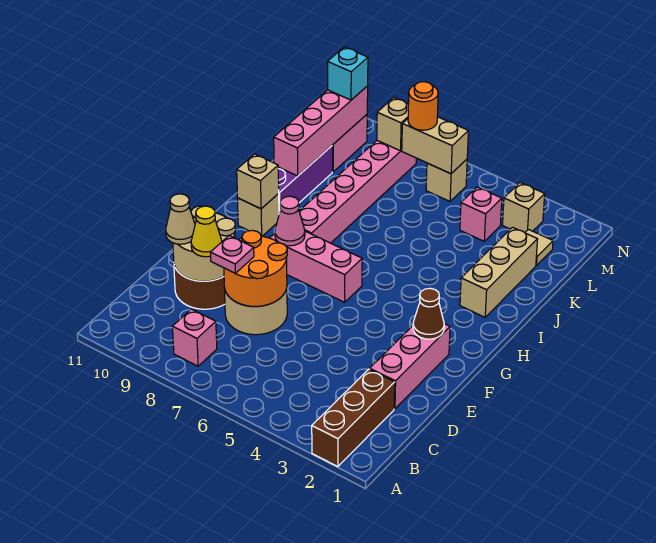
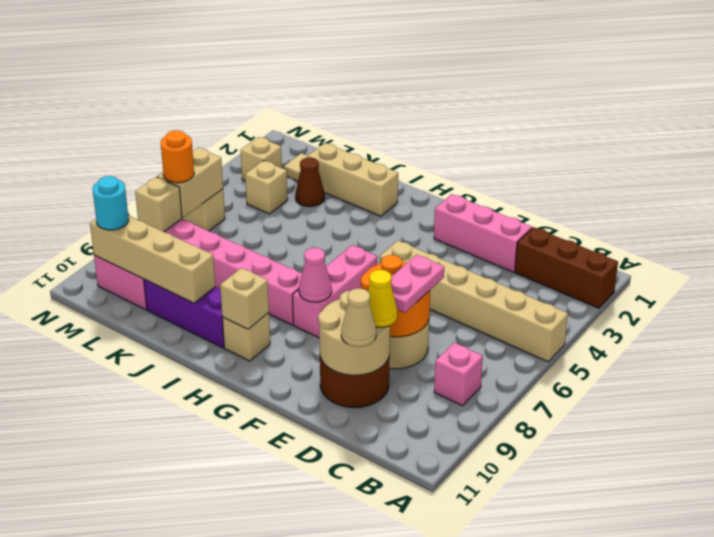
none -> tan brick A5:F5 level 1
pink plate D8 level 3 -> pink plate D7:D8 level 3
brown cone F2 level 2 -> brown cone K3 level 1
pink brick J10:M10 level 2 -> tan brick J10:M10 level 2
pink brick L4 level 1 -> tan brick L4 level 1
cyan brick M10 level 3 -> cyan round brick M10 level 3

